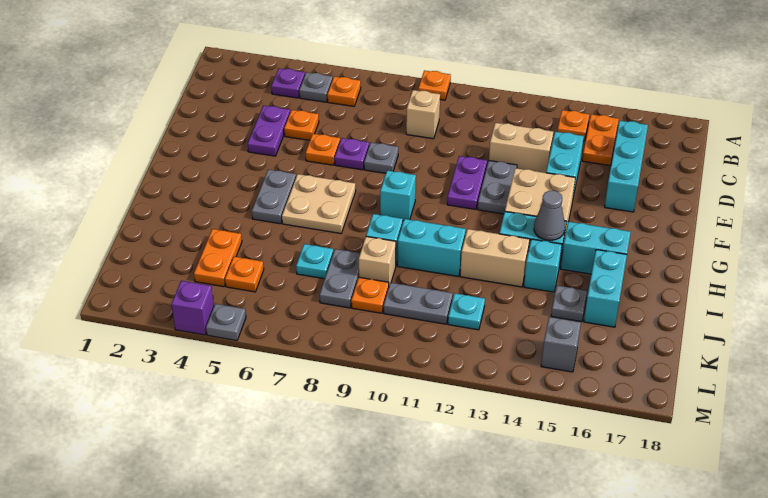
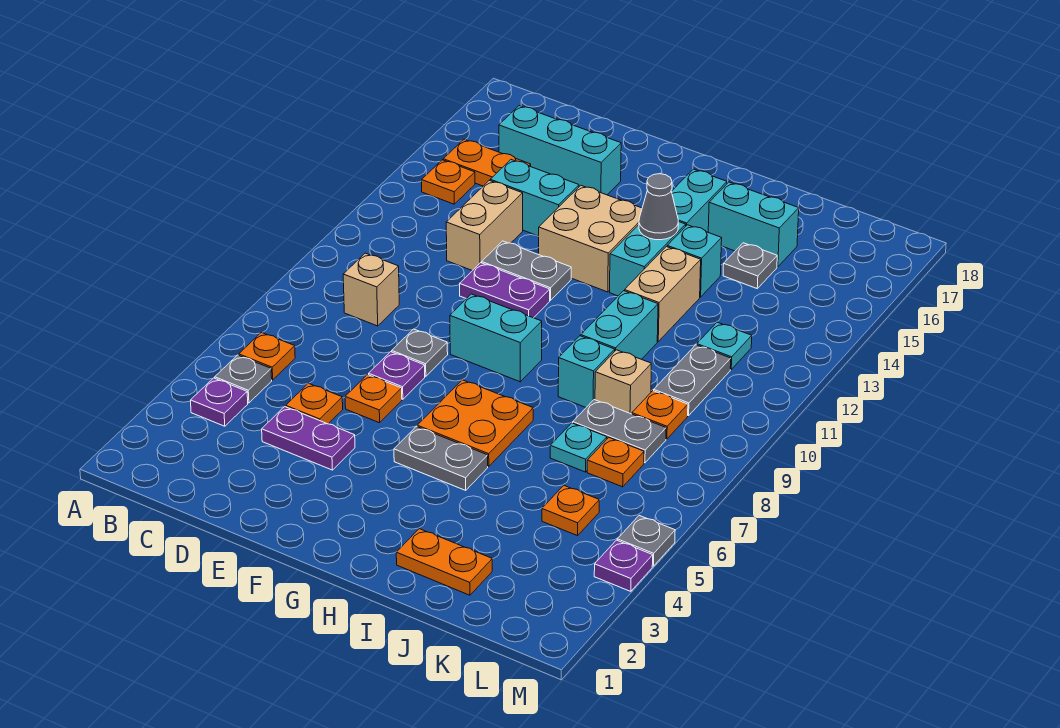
orange plate A9 level 1 -> orange plate K7 level 1
tan plate G6:H7 level 1 -> orange plate G6:H7 level 1
cyan brick G9 level 1 -> cyan brick F9:G9 level 1
orange plate J4:K4 level 1 -> orange plate I2:J2 level 1
grey brick L15 level 1 -> none
purple brick M4 level 1 -> purple plate M4 level 1

